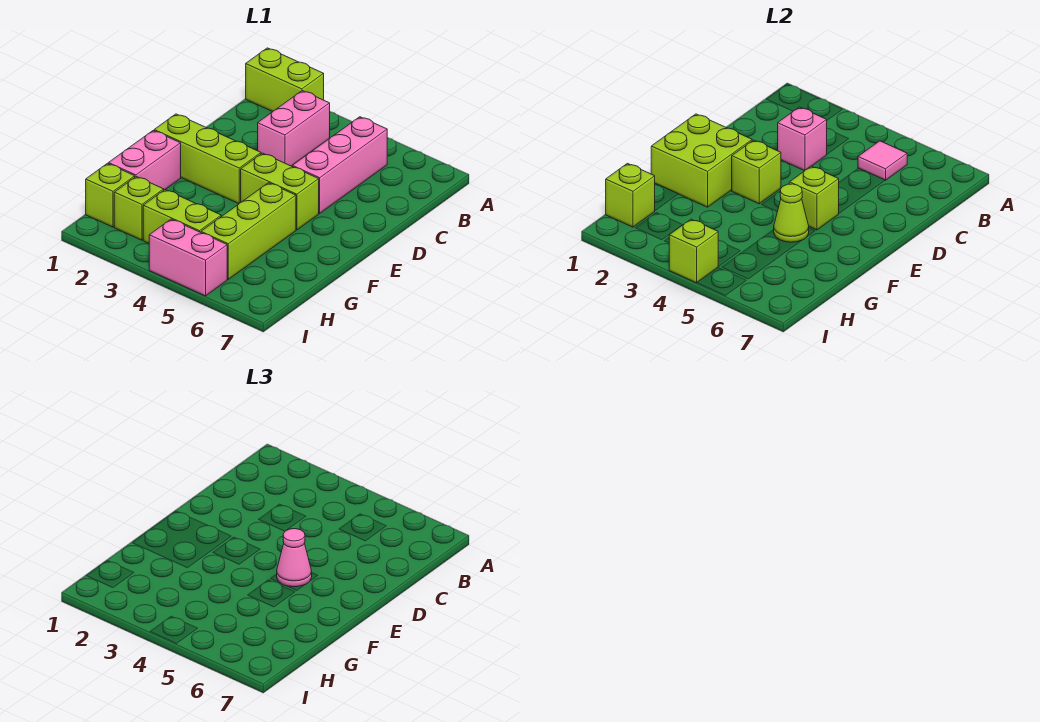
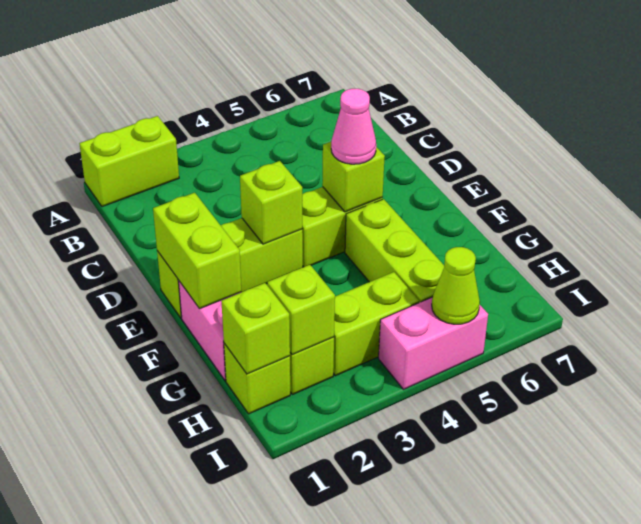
pink brick B3:C3 level 1 -> none
pink brick B5:D5 level 1 -> none
pink tile B5 level 2 -> none
pink brick C3 level 2 -> none
lime brick E1:F2 level 2 -> lime brick E1:F1 level 2
lime cone F5 level 2 -> lime cone I5 level 2
lime brick I4 level 2 -> lime brick H2 level 2

